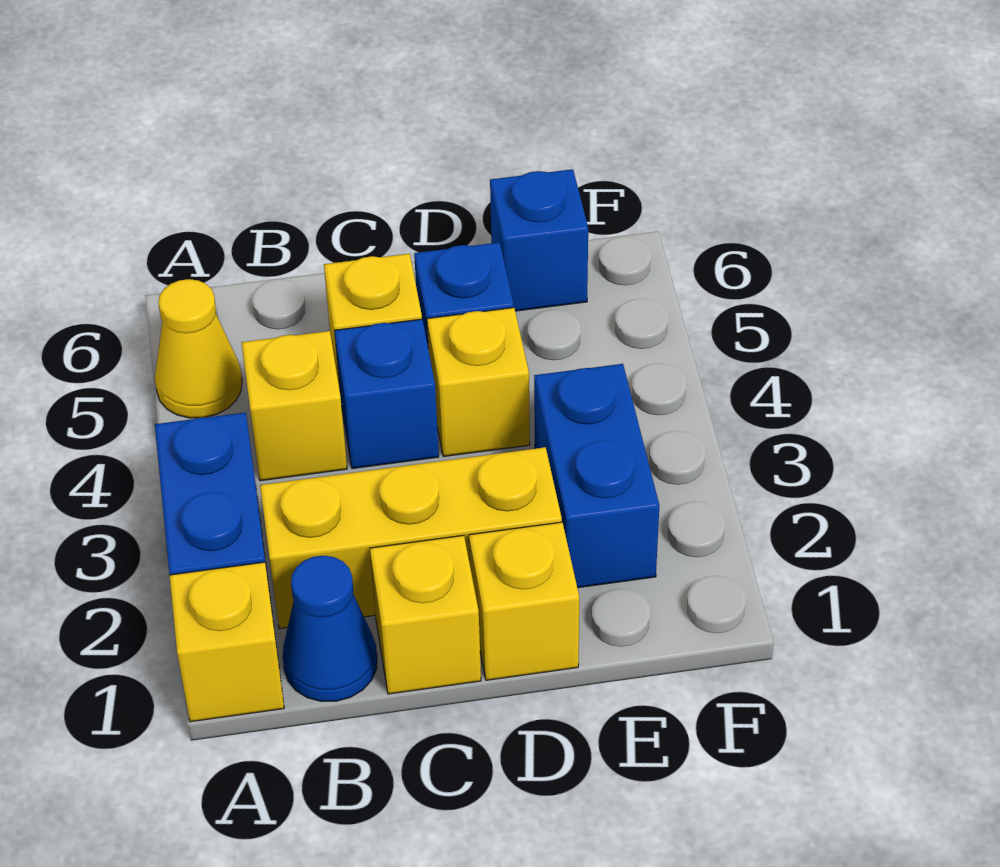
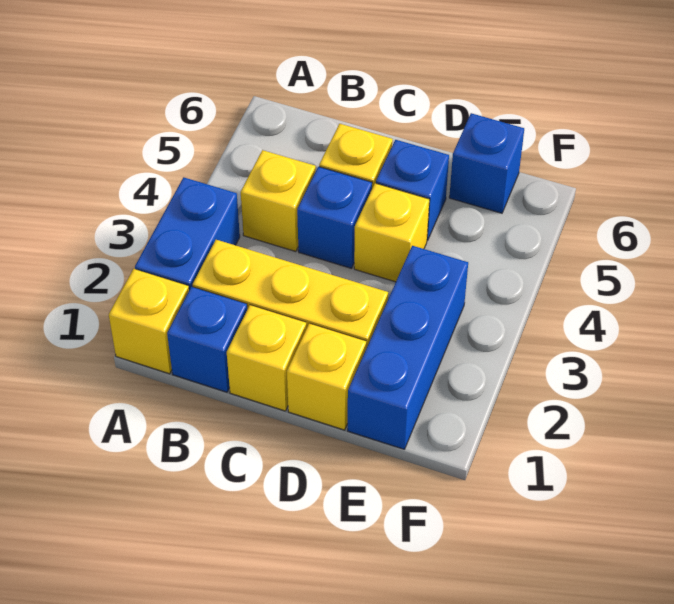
yellow cone A5 level 1 -> none
blue cone B1 level 1 -> blue brick B1 level 1
blue brick E2:E3 level 1 -> blue brick E1:E3 level 1

